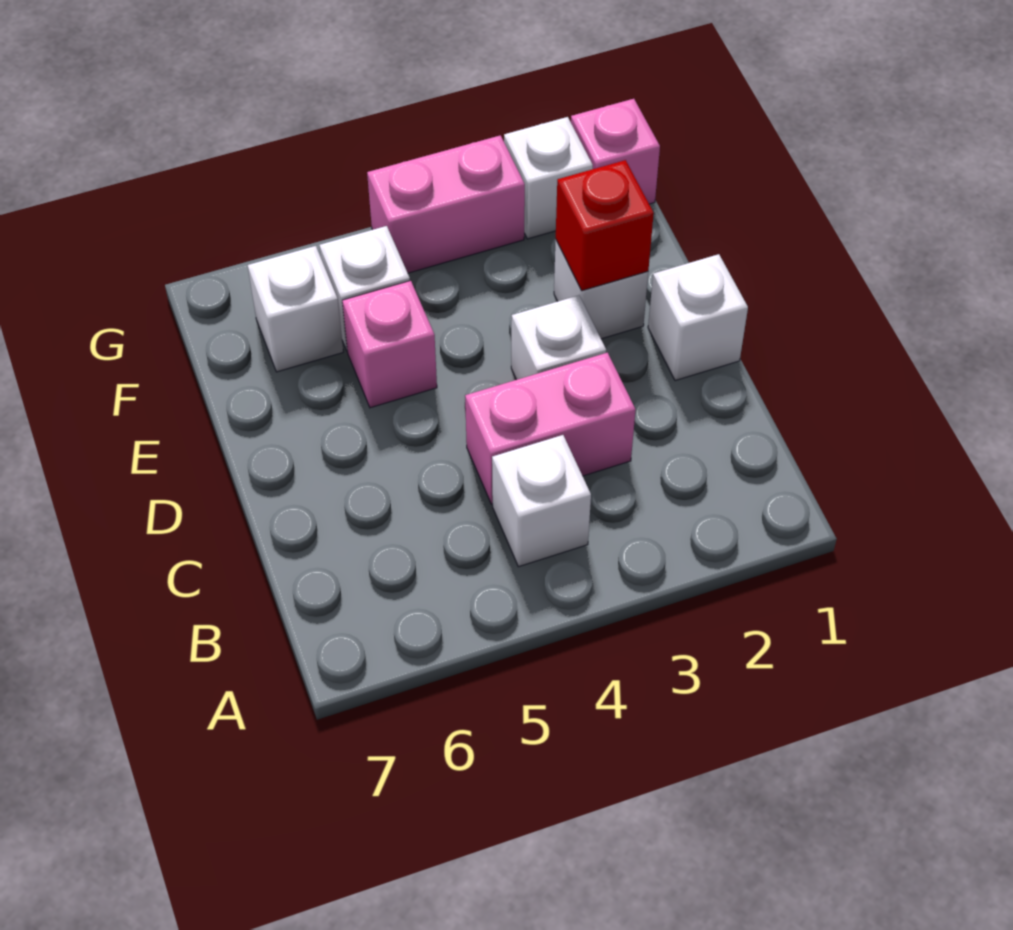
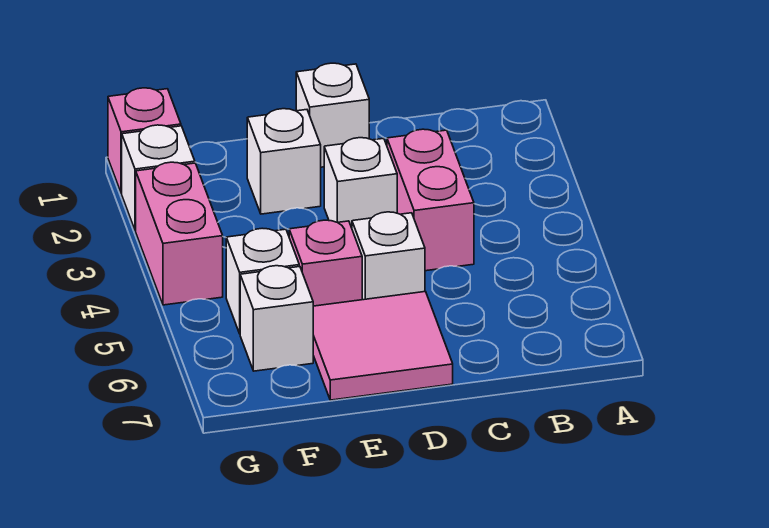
white brick B4 level 1 -> white brick D5 level 1
none -> pink tile D6:E7 level 1
red brick E2 level 2 -> none

